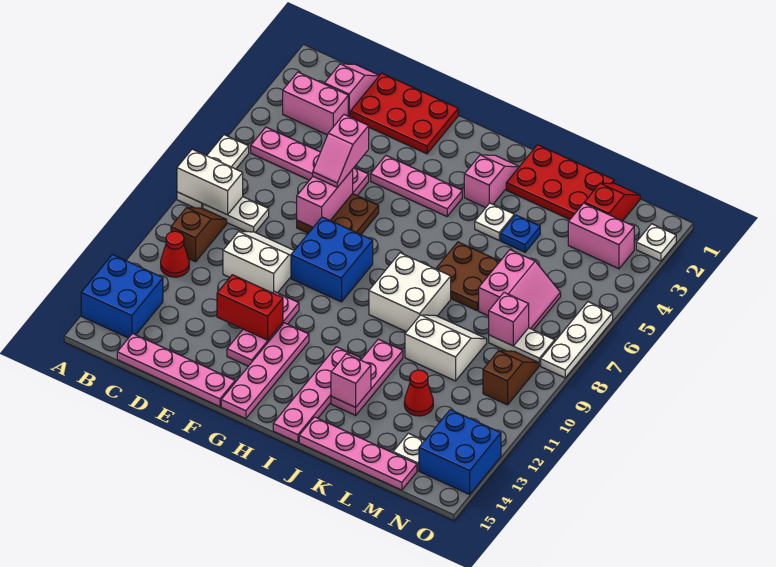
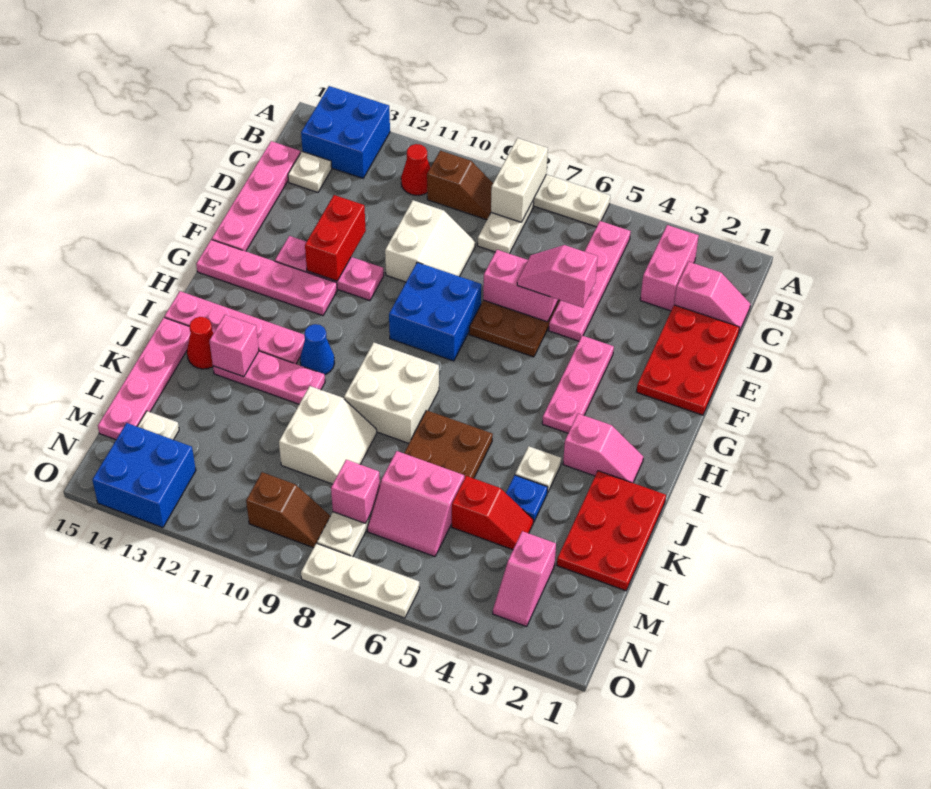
none -> blue cone I11 level 1
red cone L12 level 1 -> red cone J14 level 1
red slope M1:M2 level 1 top 2 -> red slope L4:L5 level 1 top 5
pink brick M3:N3 level 1 -> pink slope M3:N3 level 1 top M
white plate O2 level 1 -> white plate C14 level 1

